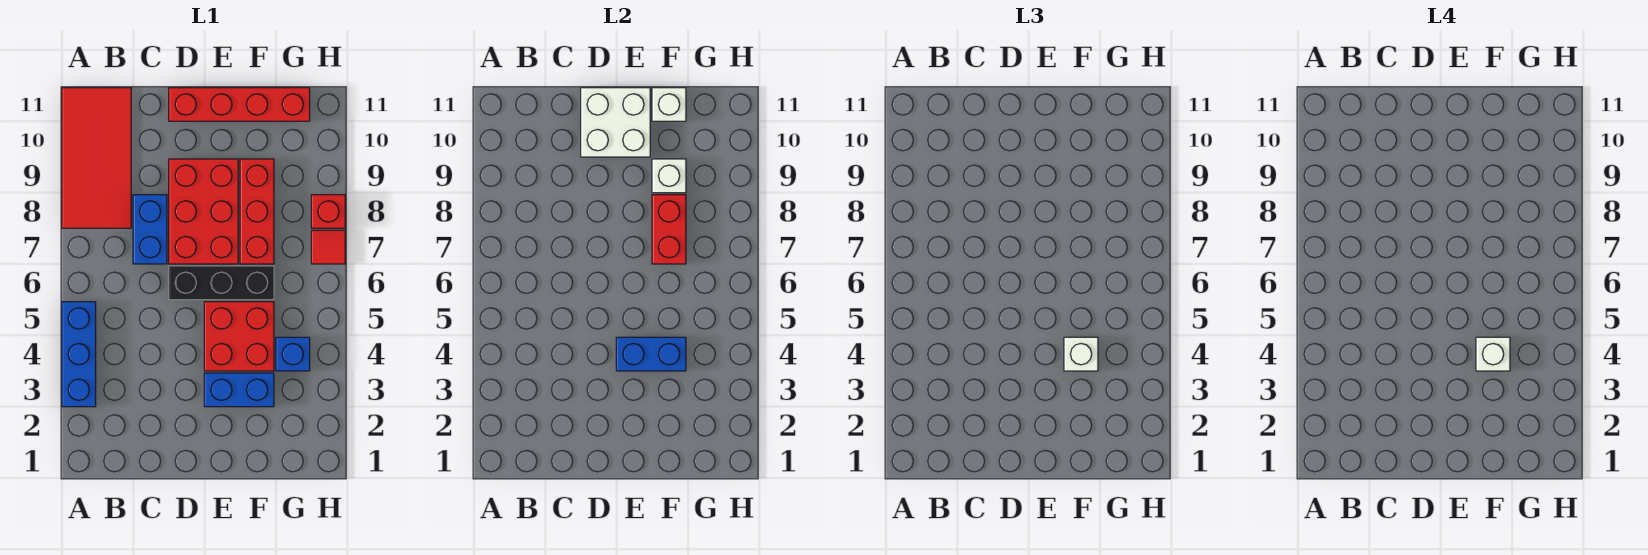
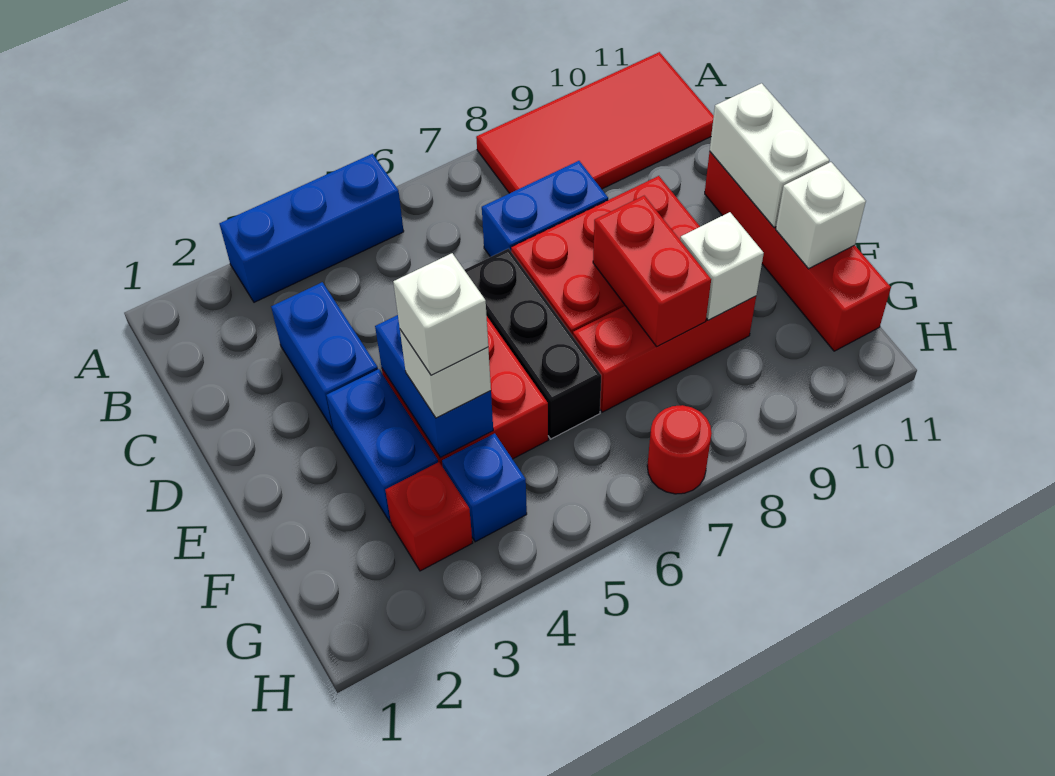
none -> blue brick C3:D3 level 1
white brick D10:E11 level 2 -> white brick D11:E11 level 2
red brick F7:F8 level 2 -> red brick E8:F8 level 2
red tile H7 level 1 -> red round brick H7 level 1
red brick H8 level 1 -> red brick G3 level 1

